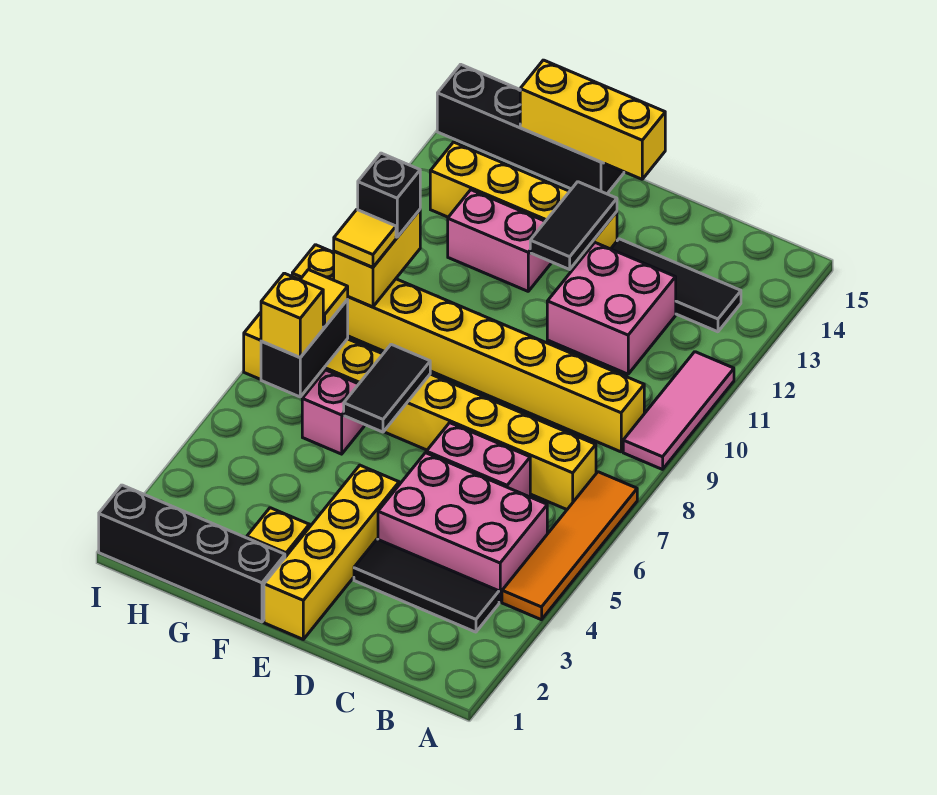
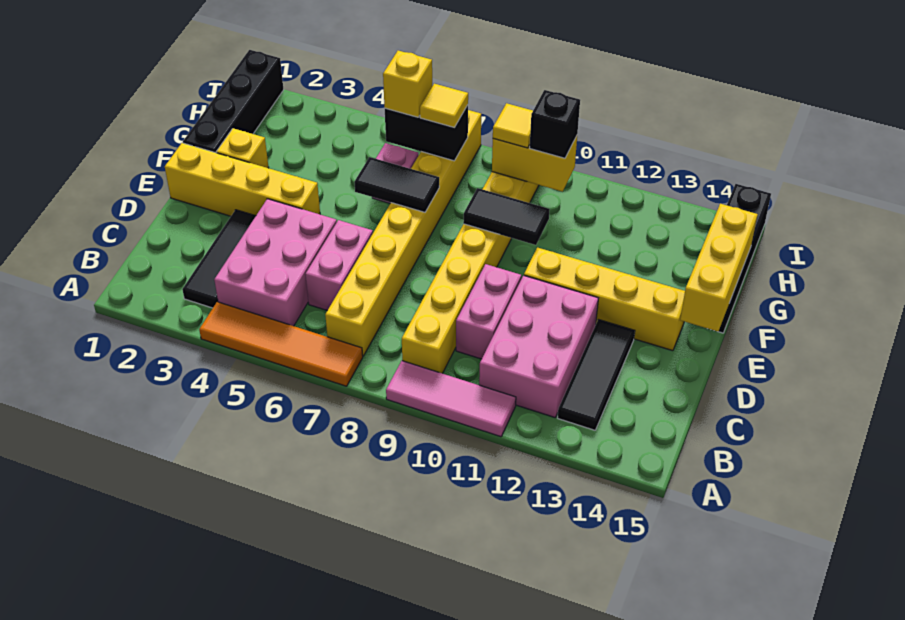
pink brick C11:D12 level 1 -> pink brick B11:D12 level 1
black tile E12:E13 level 2 -> black tile F9:F10 level 2
yellow brick E13:H13 level 1 -> yellow brick E11:E14 level 1
pink brick F12:G12 level 1 -> pink brick C10:D10 level 1

